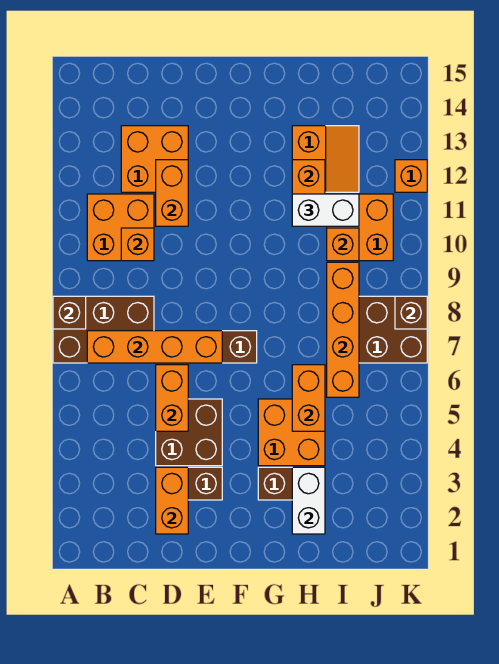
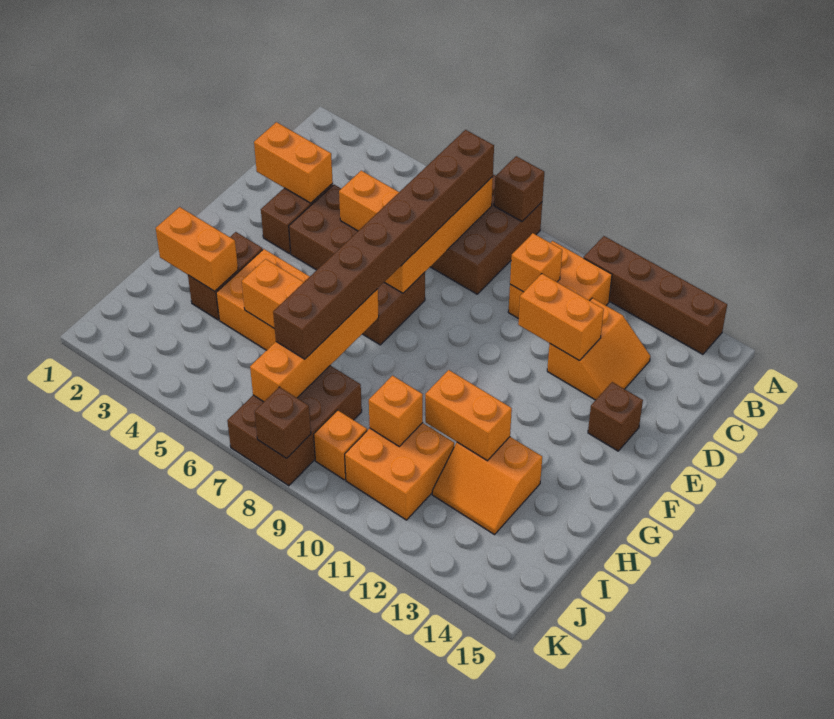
none -> brown brick A11:A14 level 1
none -> brown brick B7:I7 level 3
orange brick C12:D13 level 1 -> orange slope C12:D13 level 1 top 12
none -> brown brick E14 level 1
white brick H2:H3 level 2 -> orange brick H2:H3 level 2
white brick H11:I11 level 3 -> none
orange brick I6:I9 level 2 -> orange brick G7:J7 level 2
orange brick K12 level 1 -> orange brick J9 level 1

